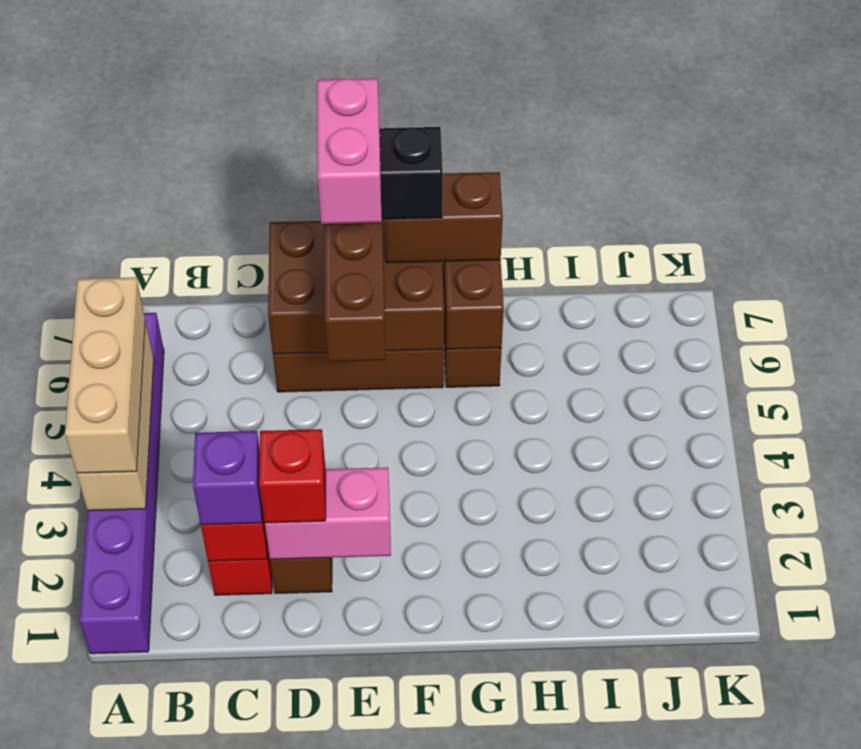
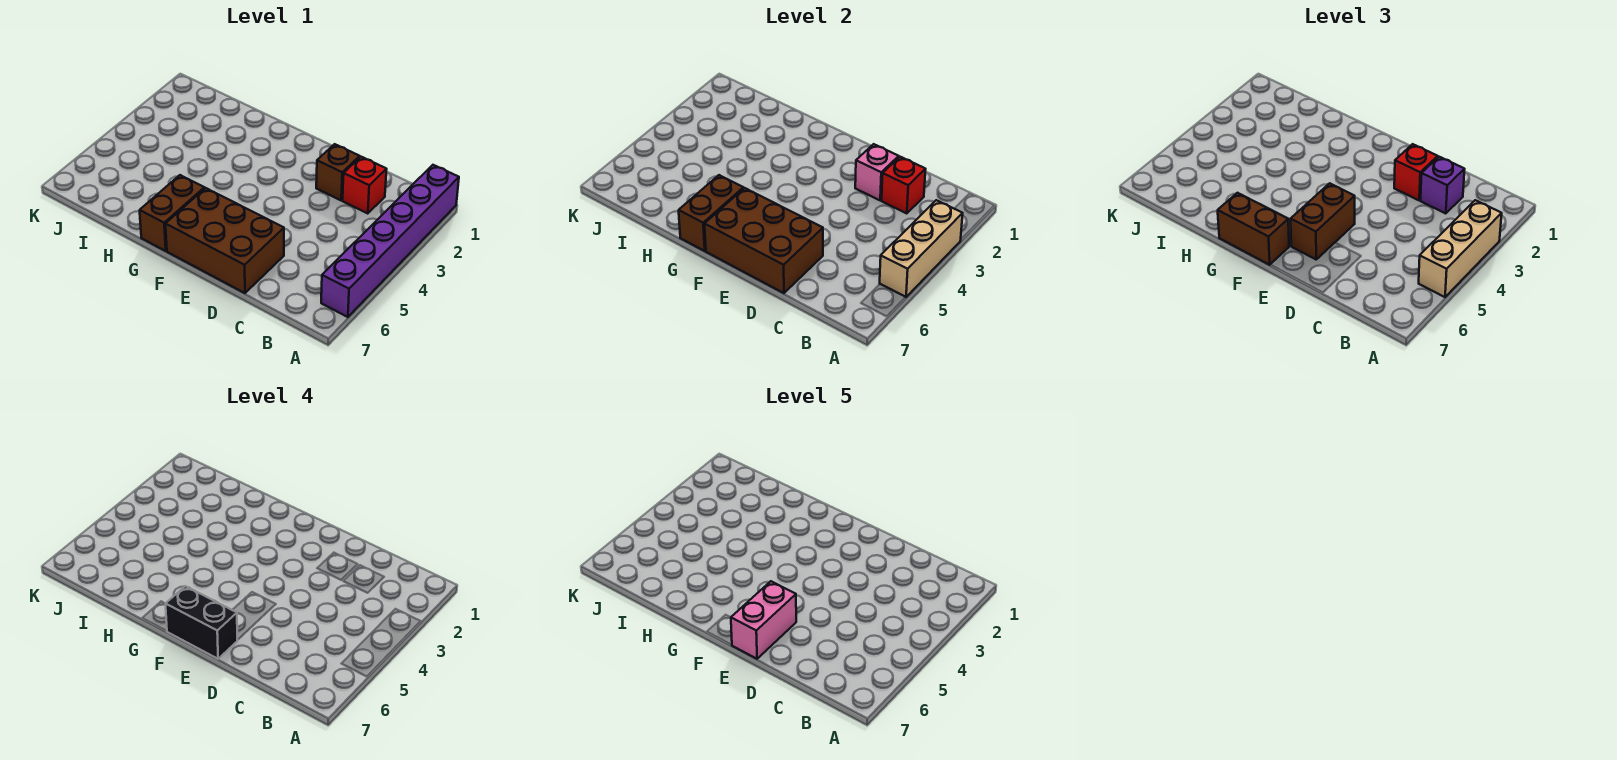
pink brick D2:E2 level 2 -> pink brick D2 level 2

